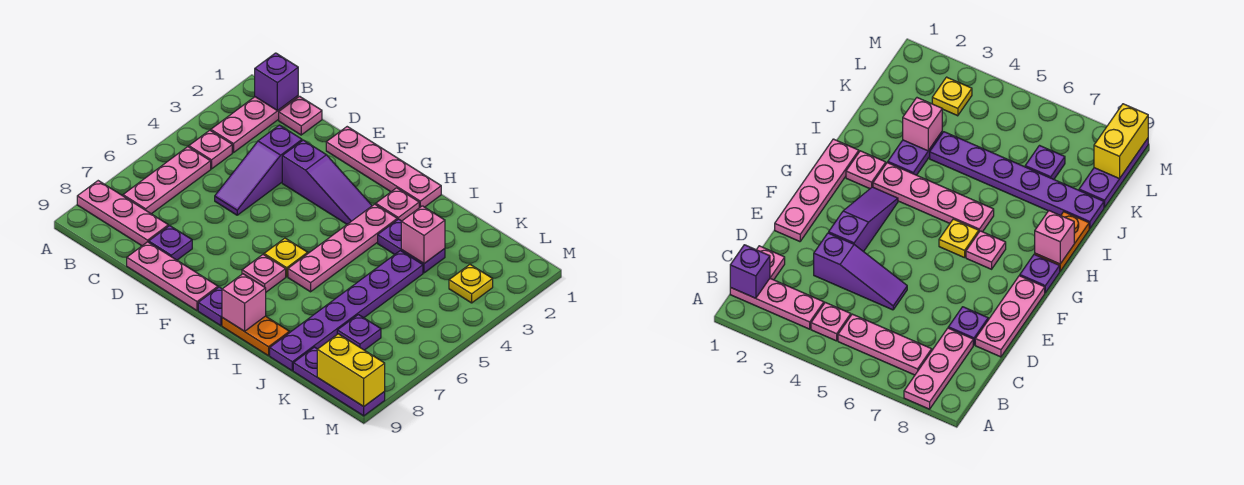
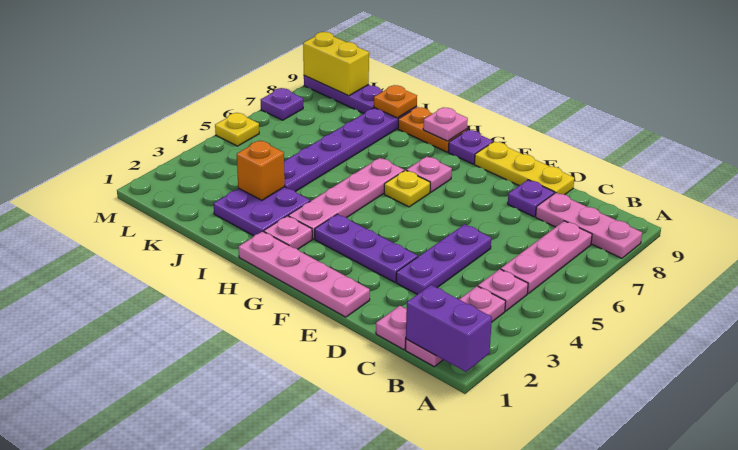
purple brick B1 level 2 -> purple brick A1:B1 level 2
purple slope D3:D5 level 1 top 3 -> purple plate D3:D5 level 1
pink plate D9:F9 level 1 -> yellow plate D9:F9 level 1
purple slope E3:G3 level 1 top E -> purple plate E3:G3 level 1
pink brick H9 level 2 -> pink plate H9 level 2
purple plate I3:J3 level 1 -> purple plate I2:J3 level 1
pink brick J3 level 2 -> orange brick J3 level 2
none -> orange plate J9 level 2
purple plate K7 level 1 -> purple plate M7 level 1
yellow plate L3 level 1 -> yellow plate M5 level 1

